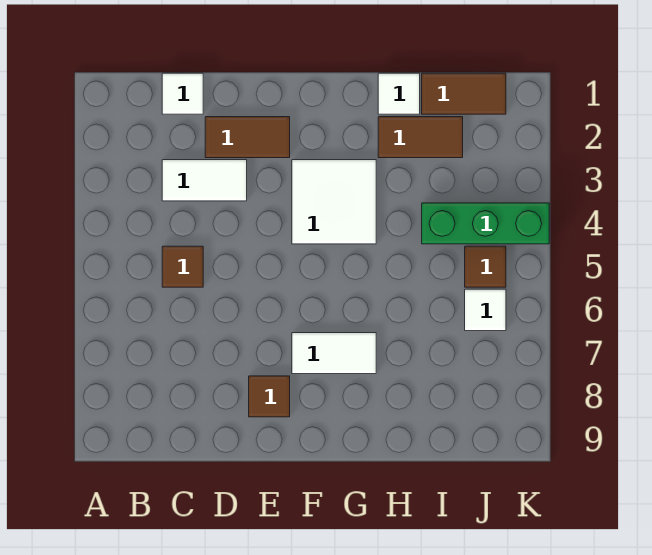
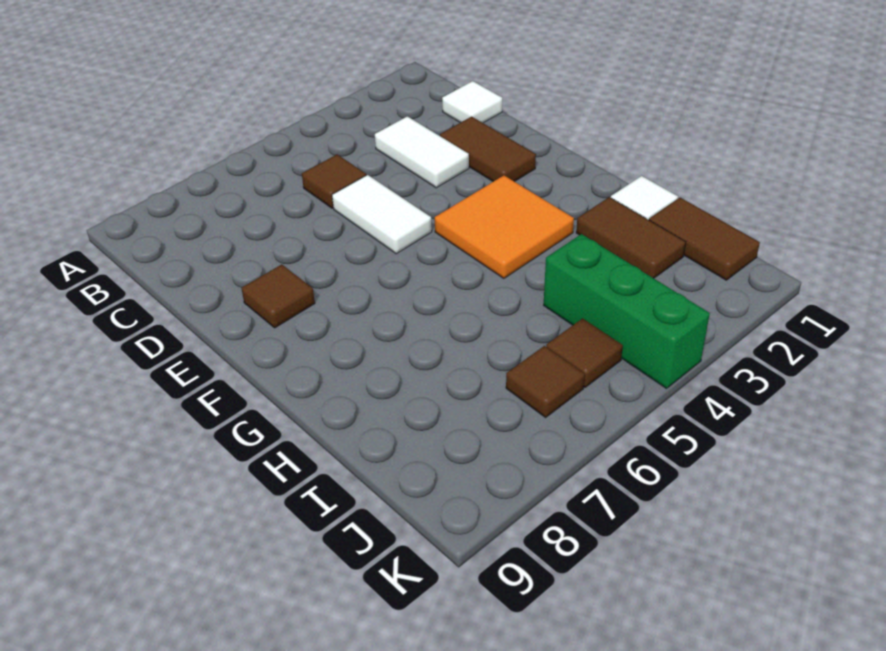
white tile F3:G4 level 1 -> orange tile F3:G4 level 1
white tile F7:G7 level 1 -> white tile D5:E5 level 1
white tile J6 level 1 -> brown tile J6 level 1

